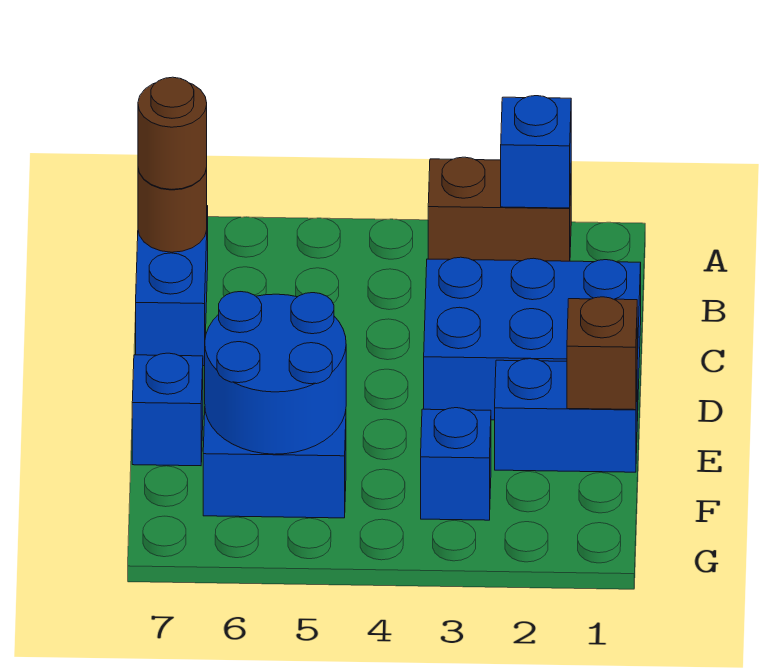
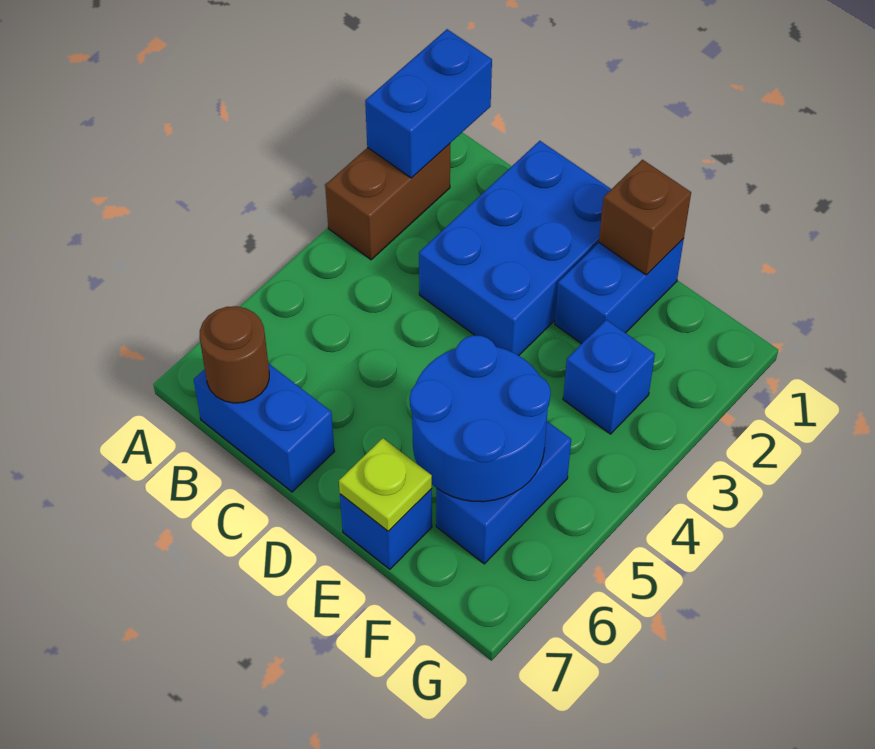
blue brick A2 level 2 -> blue brick A1:A2 level 2
brown round brick B7 level 3 -> none
none -> lime plate E7 level 2

